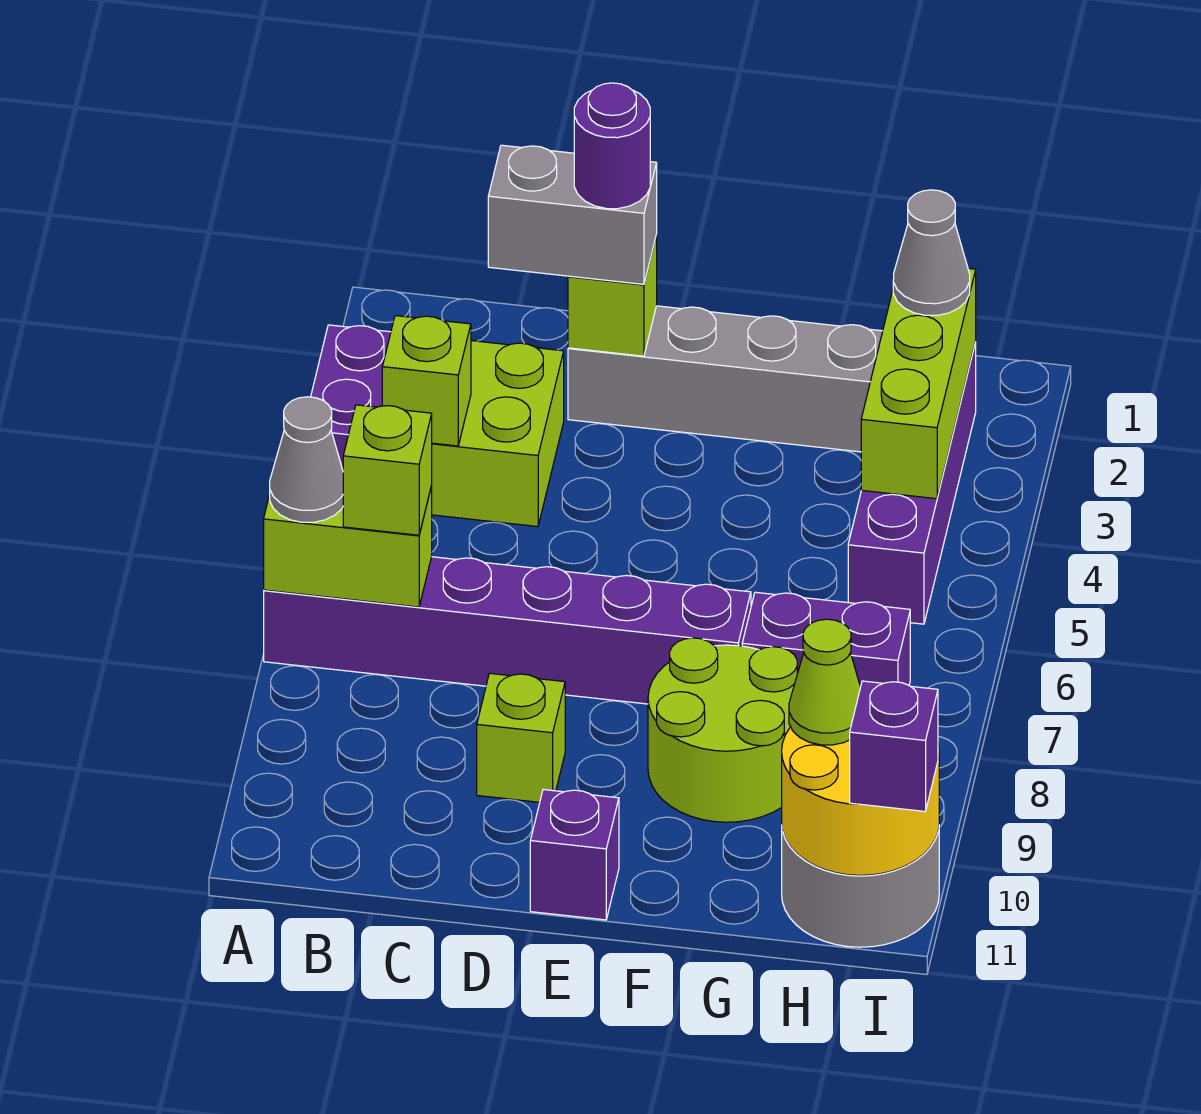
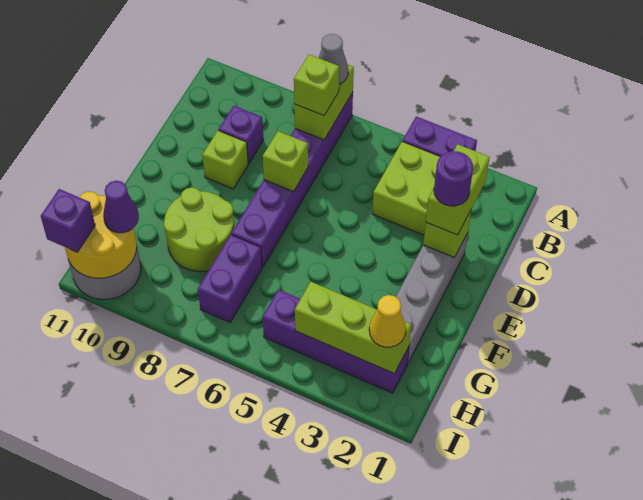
lime brick B4 level 2 -> lime brick D7 level 2
grey brick C2:D2 level 3 -> lime brick C2:D2 level 3
purple brick E11 level 1 -> purple brick C9 level 1
grey cone H2 level 3 -> yellow cone H2 level 3
lime cone H10 level 3 -> purple cone H10 level 3

